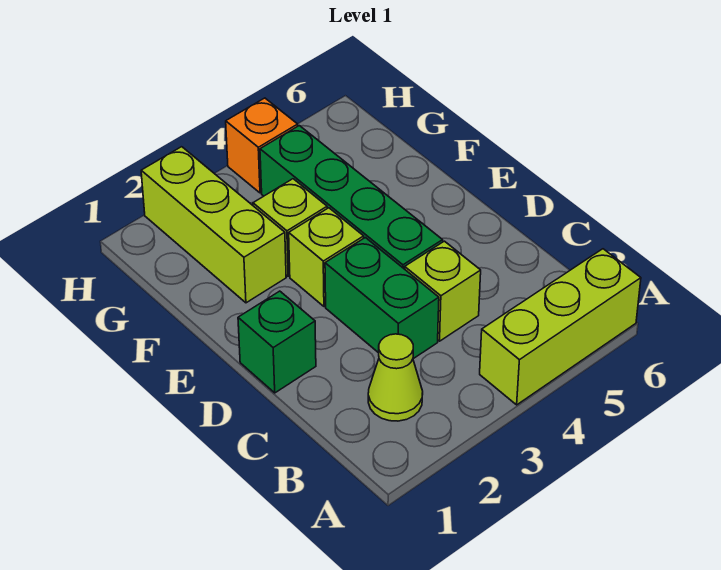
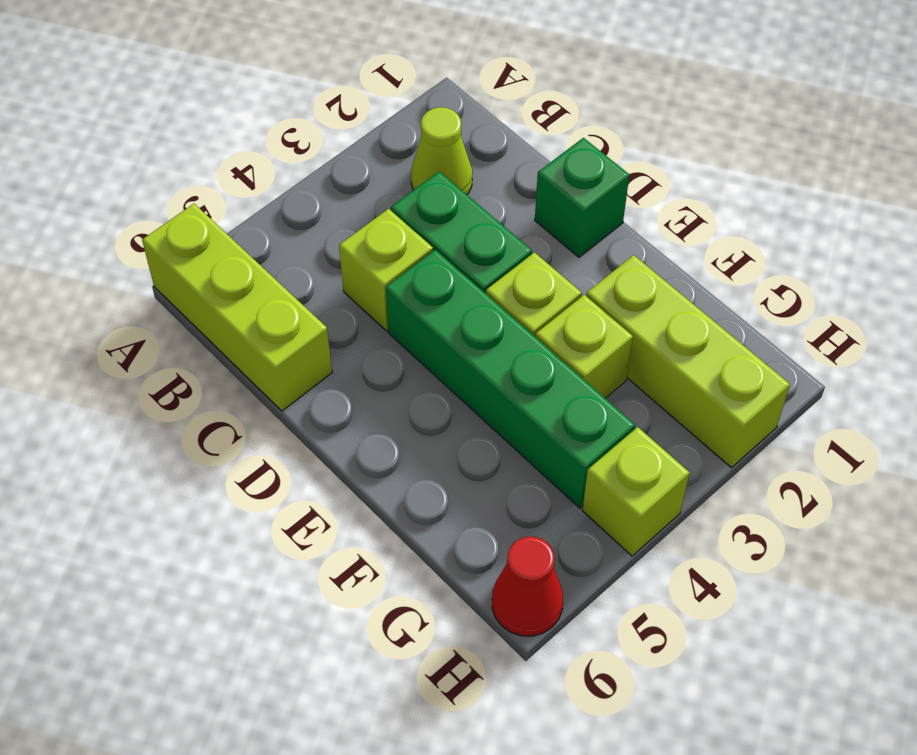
lime brick A4:A6 level 1 -> lime brick A6:C6 level 1
orange brick H4 level 1 -> lime brick H4 level 1
none -> red cone H6 level 1

